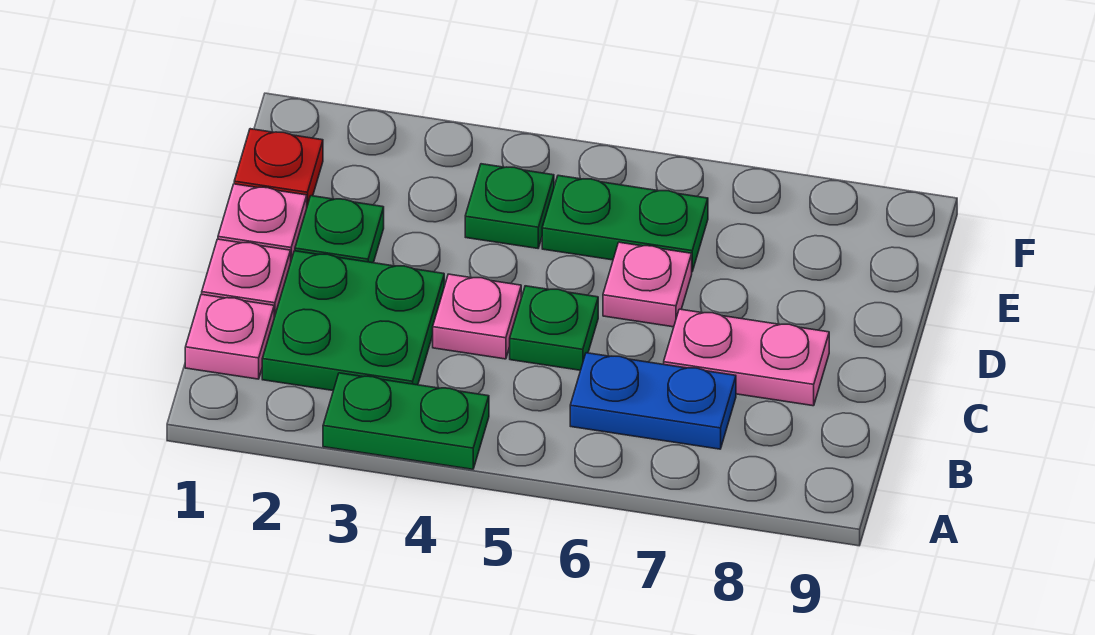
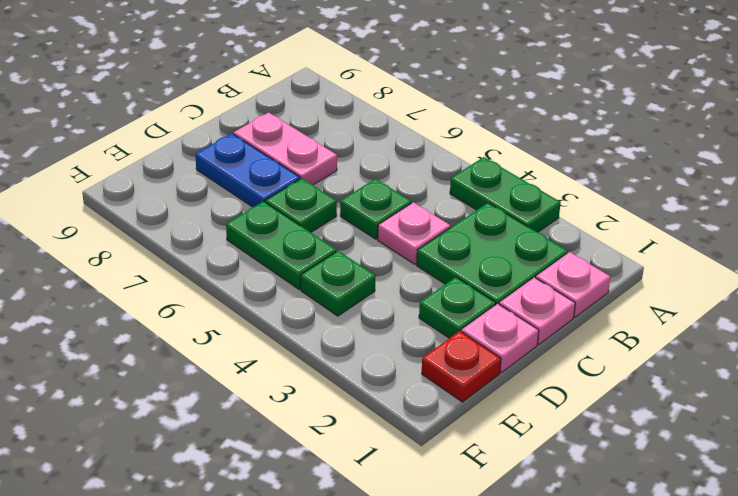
blue plate B6:B7 level 1 -> blue plate D7:D8 level 1
pink plate D6 level 1 -> green plate D6 level 1

